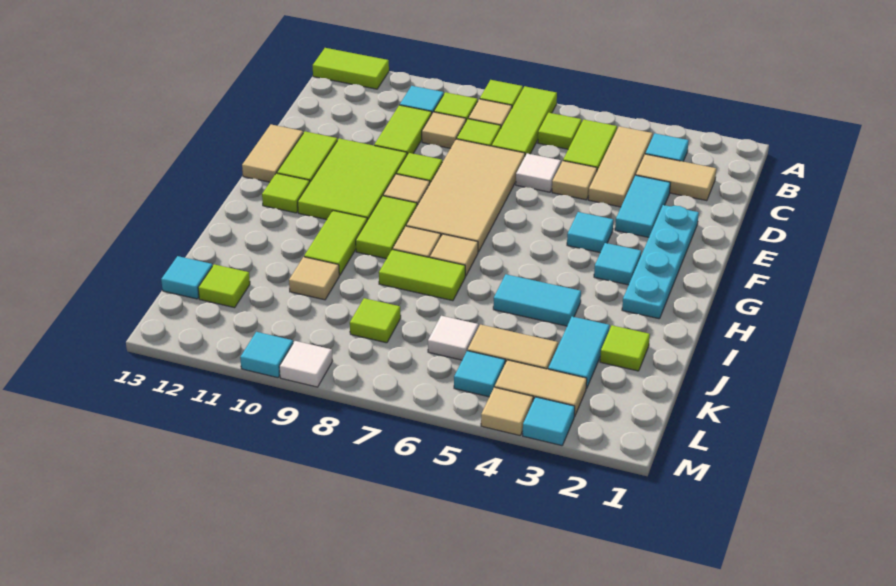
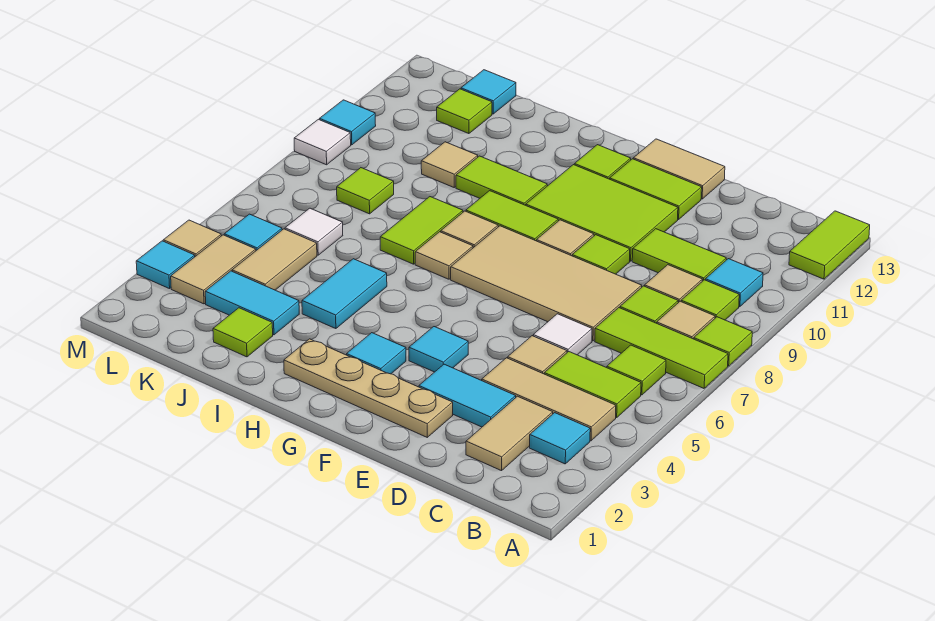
cyan plate E2:H2 level 1 -> tan plate E2:H2 level 1

